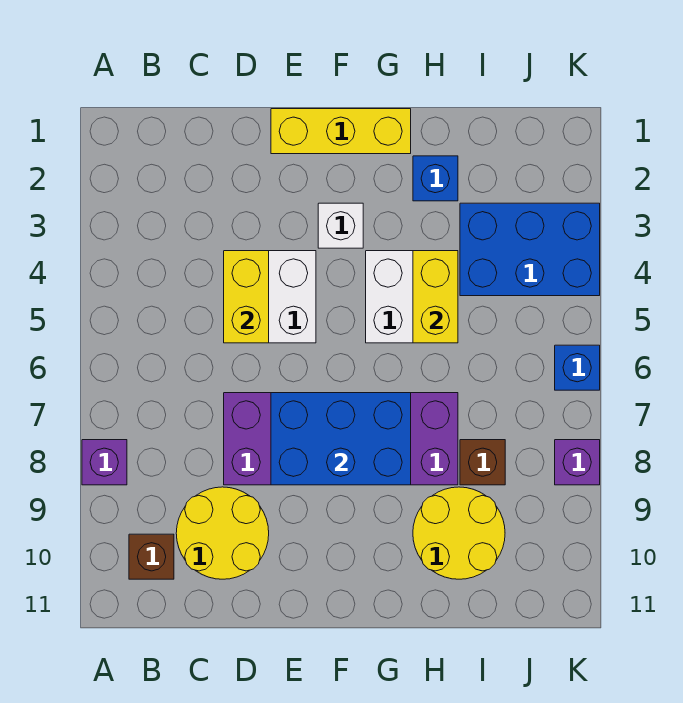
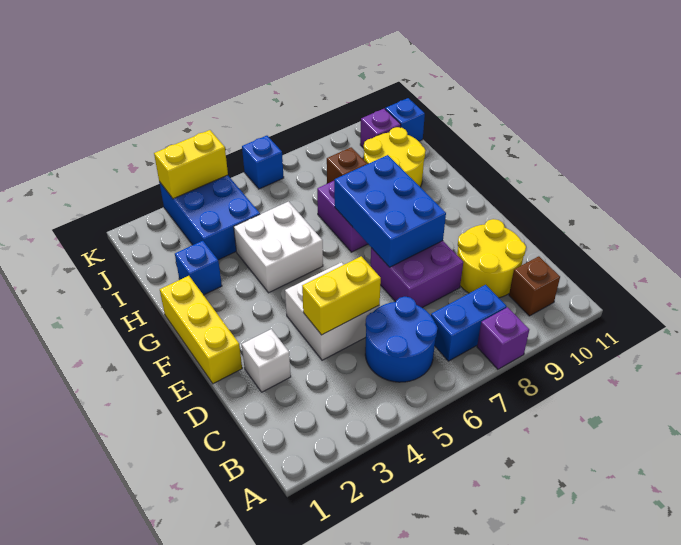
none -> blue round brick B5:C6 level 1
none -> blue brick B7:B8 level 1
white brick F3 level 1 -> white brick D2 level 1
yellow brick H4:H5 level 2 -> yellow brick K3:K4 level 2
none -> blue brick J11 level 1
purple brick K8 level 1 -> purple brick J10 level 1

